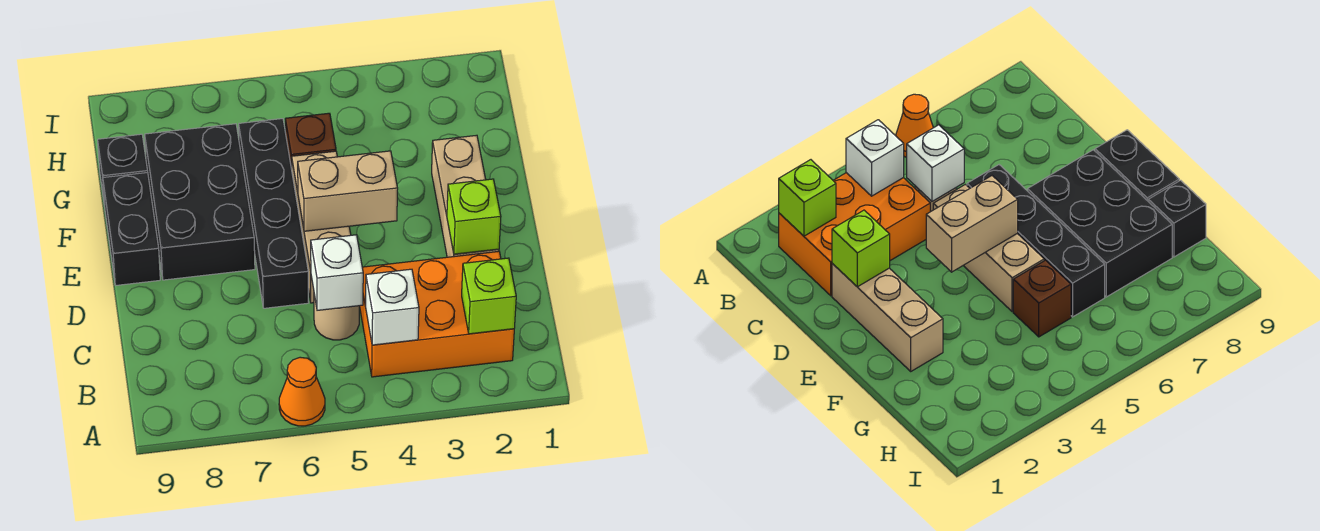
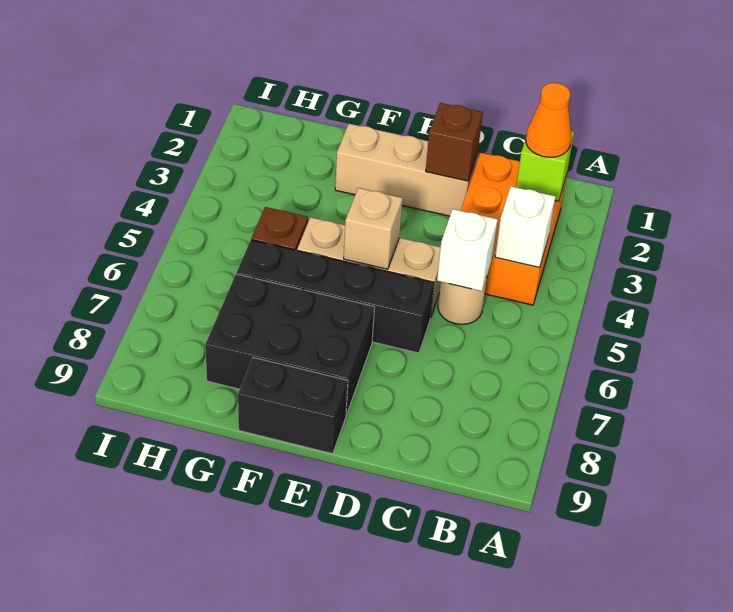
orange cone A6 level 1 -> orange cone B2 level 3
lime brick D2 level 2 -> brown brick D2 level 2
tan brick E4:E5 level 2 -> tan brick E5 level 2
black brick G9 level 1 -> none

